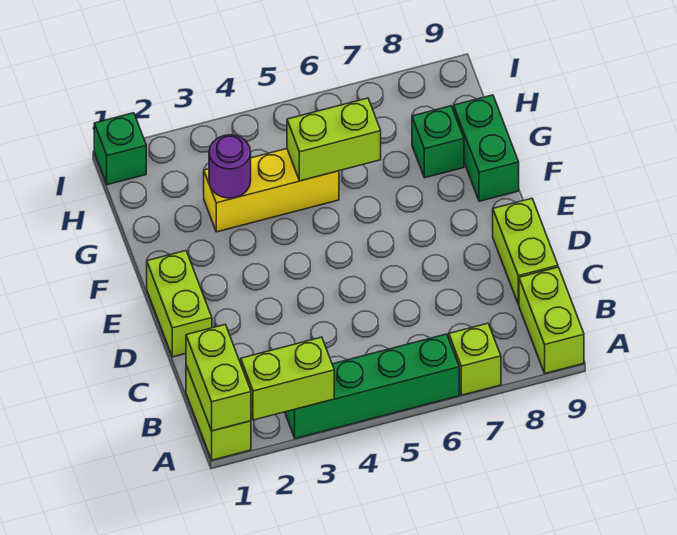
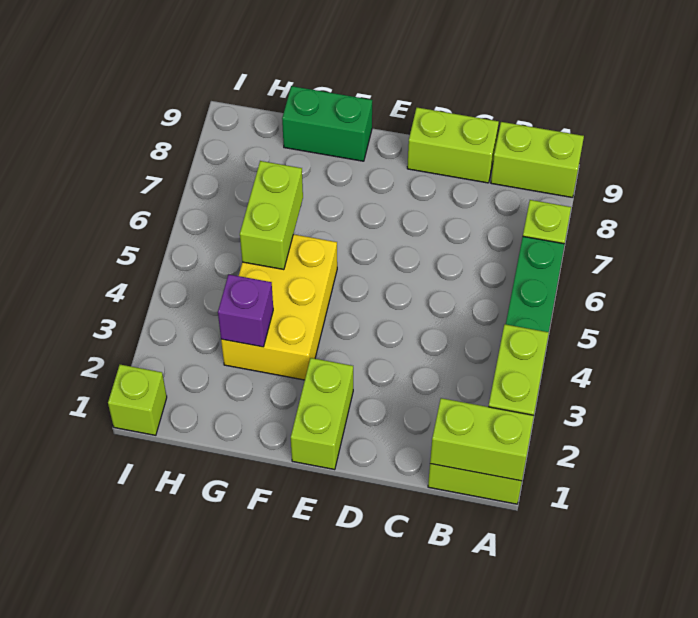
lime brick D1:E1 level 1 -> lime brick E1:E2 level 1
yellow brick G3:G5 level 1 -> yellow brick F3:G5 level 1
purple round brick G3 level 2 -> purple brick G3 level 2
green brick G8 level 1 -> none
green brick I1 level 1 -> lime brick I1 level 1

